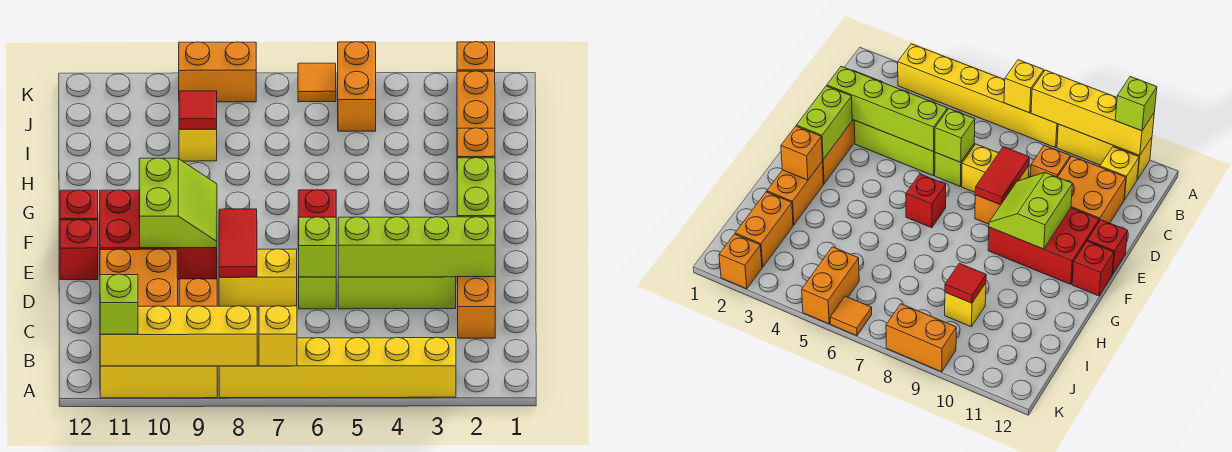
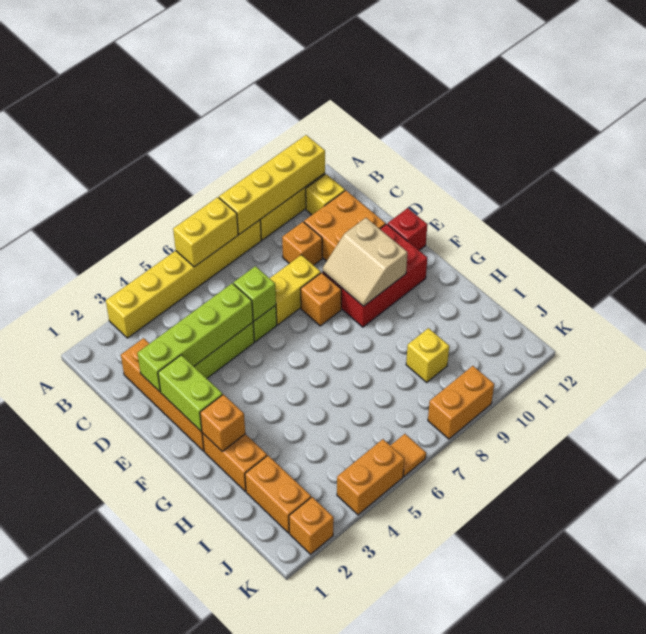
yellow brick A7 level 2 -> yellow brick A6:A7 level 2
lime brick A11 level 3 -> none
red tile D8:E8 level 2 -> none
lime slope E9:F10 level 2 top 10 -> tan slope E9:F10 level 2 top 10
red brick F6 level 1 -> none
red brick F12 level 1 -> none
red tile I9 level 2 -> none
orange brick J5:K5 level 1 -> orange brick K4:K5 level 1

